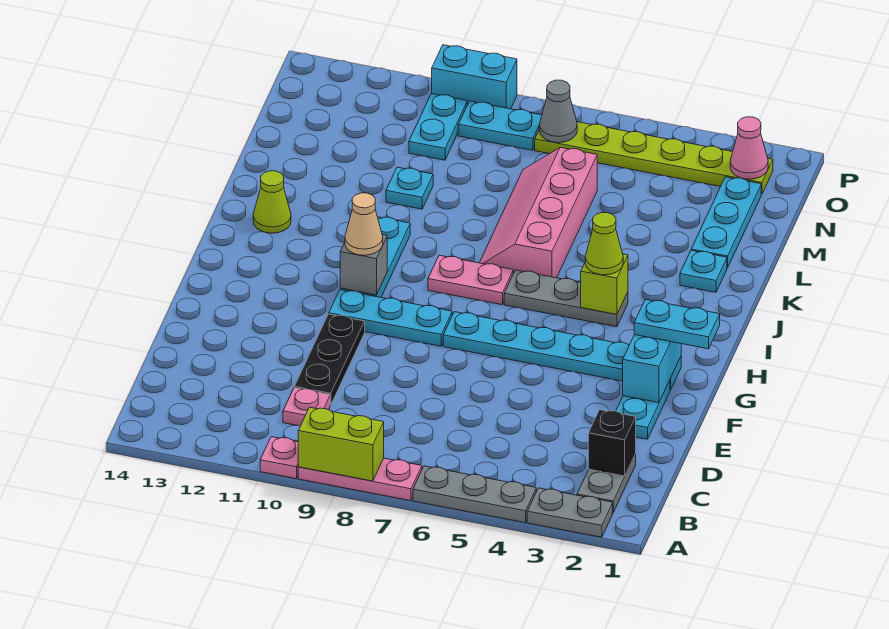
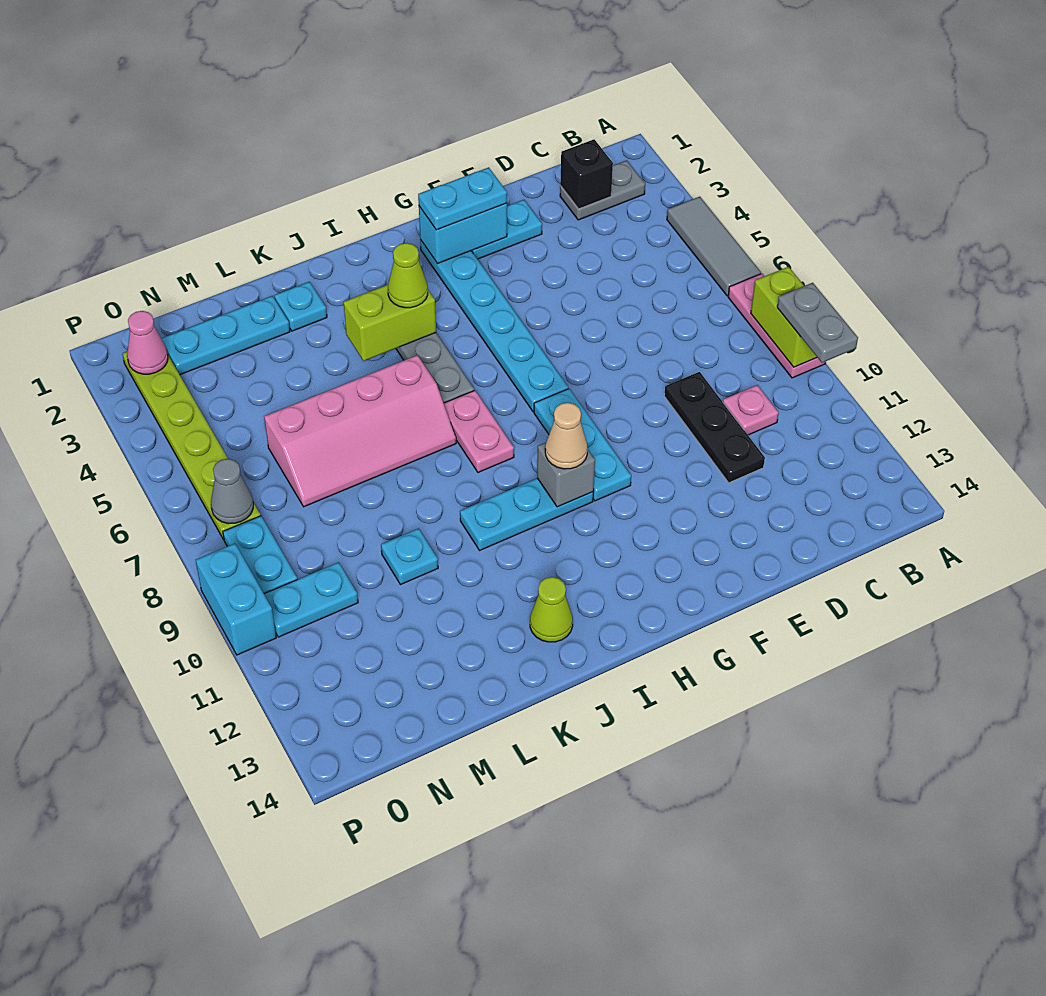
grey plate A2:A3 level 1 -> grey plate A9:A10 level 3
grey plate A4:A6 level 1 -> grey tile A4:A6 level 1
pink plate A10 level 1 -> none
black plate D10:F10 level 1 -> black plate D9:D11 level 1
cyan plate G1:G2 level 3 -> cyan plate F2:G2 level 3
lime brick I4 level 2 -> lime brick I4:J4 level 2

